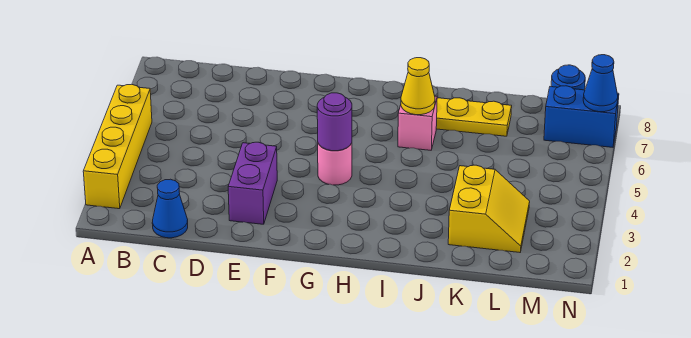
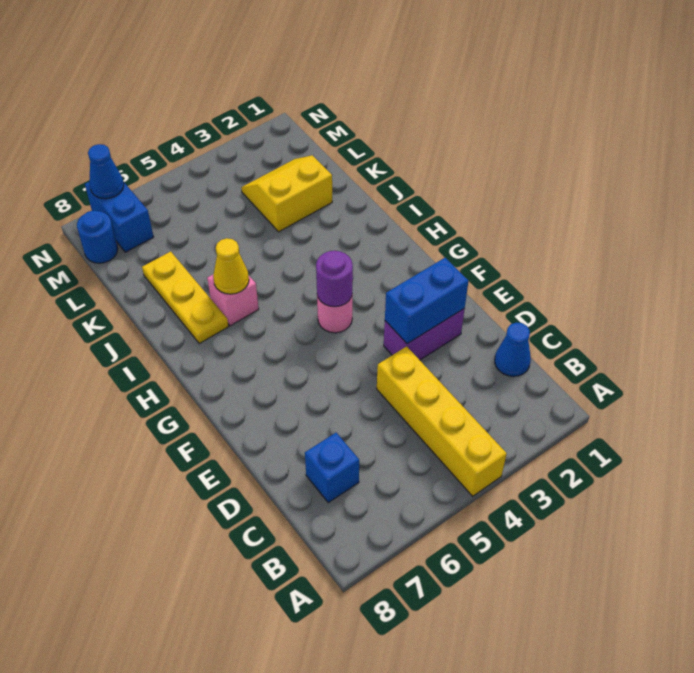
yellow brick A2:A5 level 1 -> yellow brick A4:D4 level 1
none -> blue brick C7 level 1
none -> blue brick E2:E3 level 2

